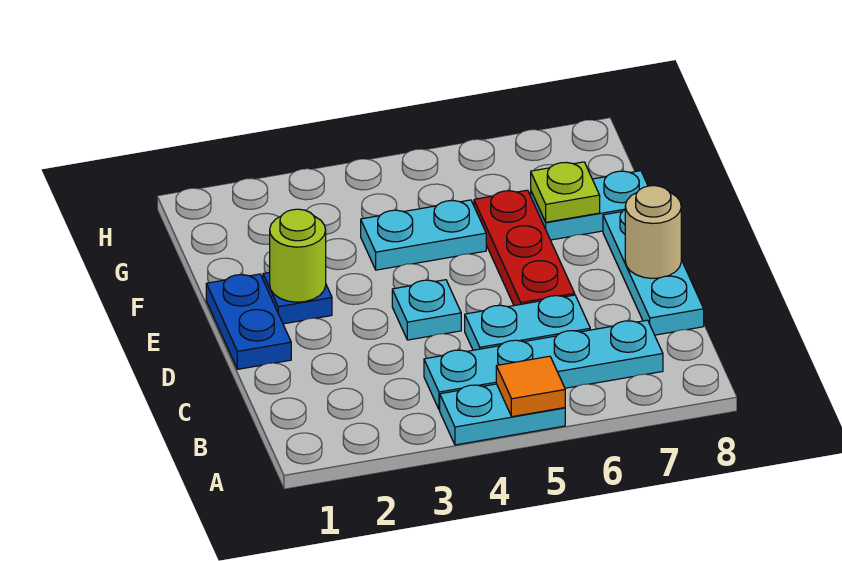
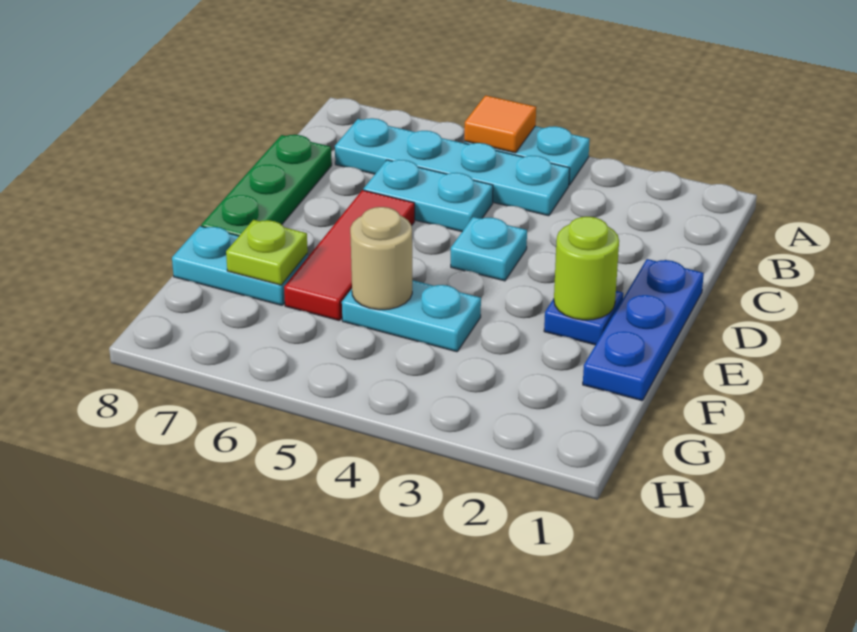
cyan plate C8:E8 level 1 -> green plate C8:E8 level 1
blue plate D1:E1 level 1 -> blue plate D1:F1 level 1
red plate D6:F6 level 1 -> red tile D6:F6 level 1
tan round brick D8 level 2 -> tan round brick F5 level 2

